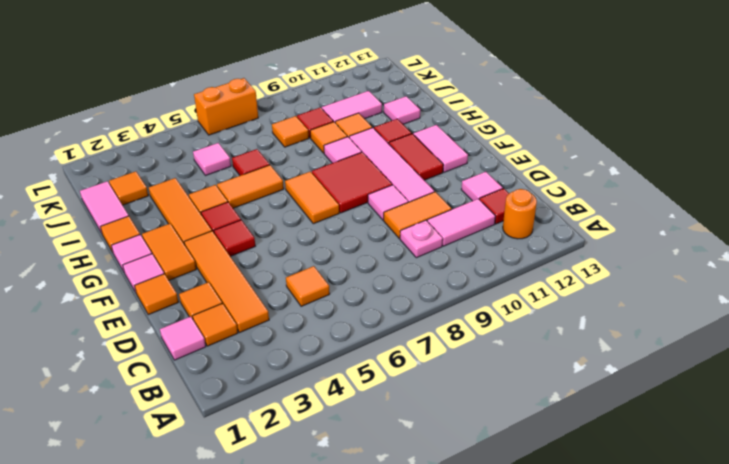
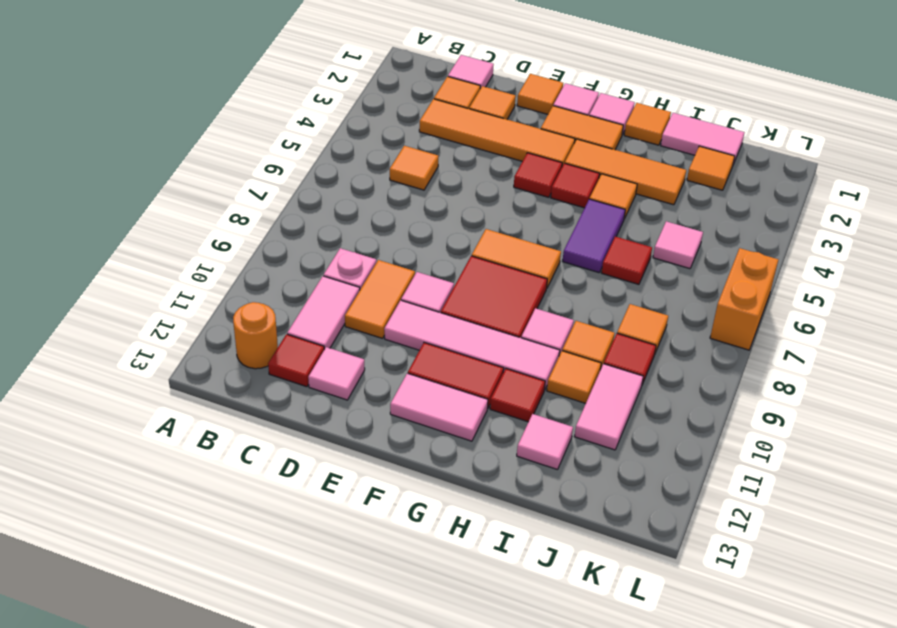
orange tile H5:H6 level 1 -> purple tile H5:H6 level 1

